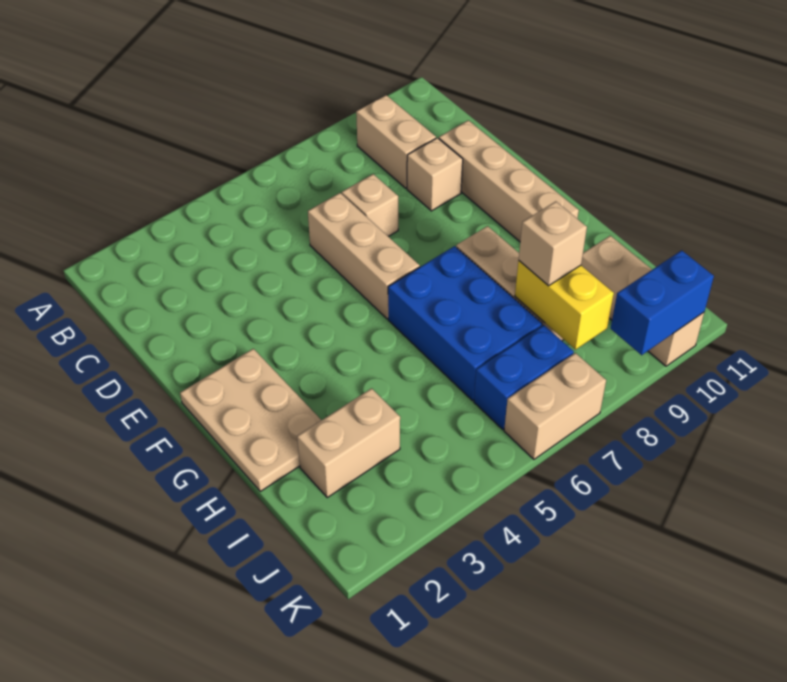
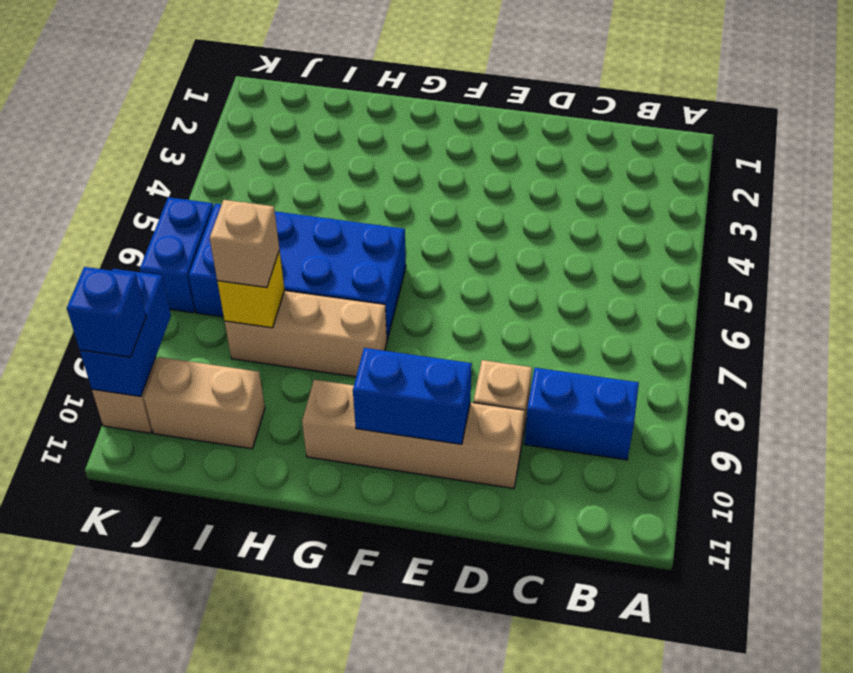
tan brick B9:C9 level 1 -> blue brick B9:C9 level 1
tan brick D6:F6 level 1 -> none
tan brick D7 level 1 -> none
none -> blue brick E10:F10 level 2
tan plate F1:H2 level 1 -> none
tan brick I2:I3 level 1 -> none
yellow brick I8:J8 level 2 -> yellow brick I8 level 2
tan brick K6:K7 level 1 -> blue brick K6:K7 level 1
none -> blue brick K10 level 3

